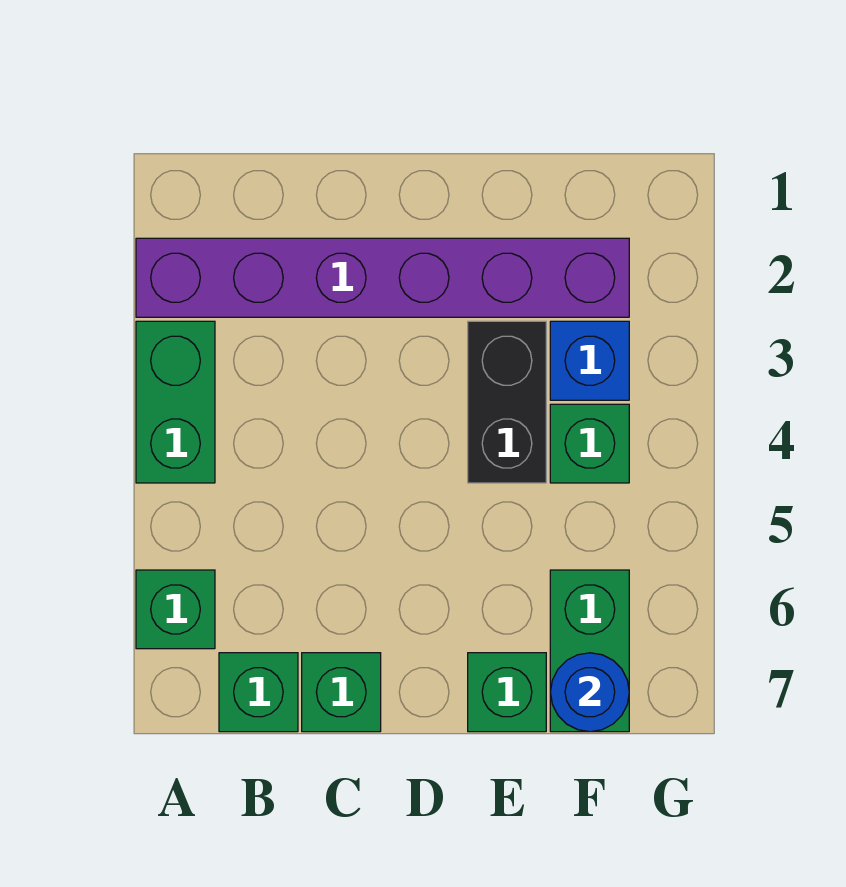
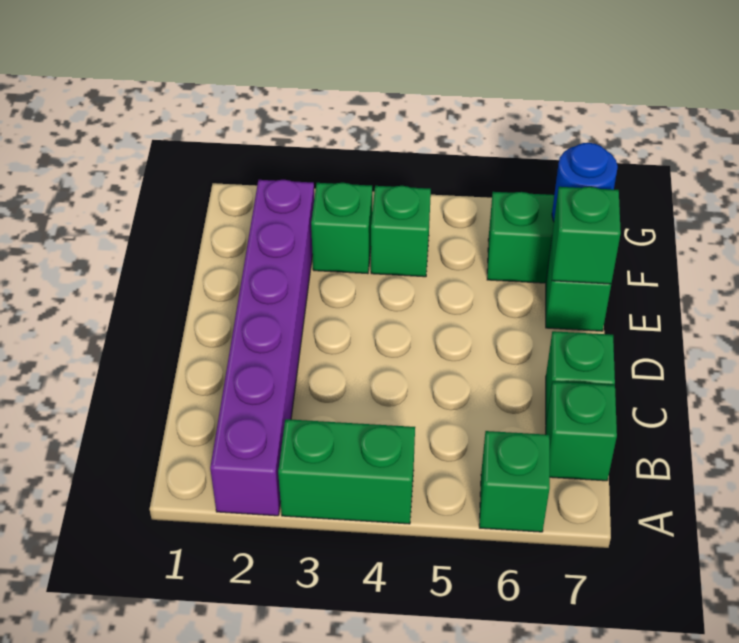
black brick E3:E4 level 1 -> none
none -> green brick E7 level 2
blue brick F3 level 1 -> green brick F3 level 1

